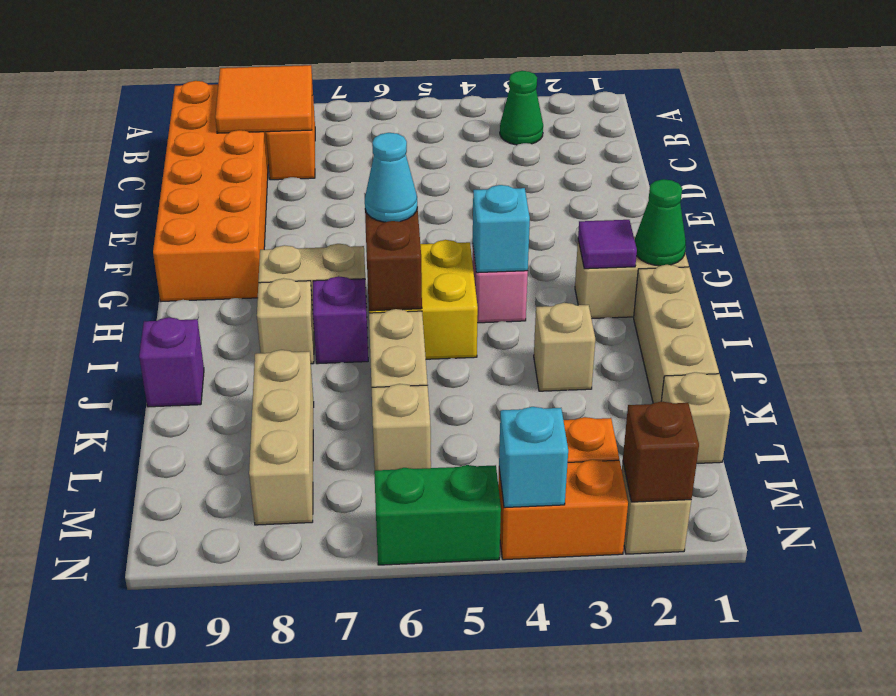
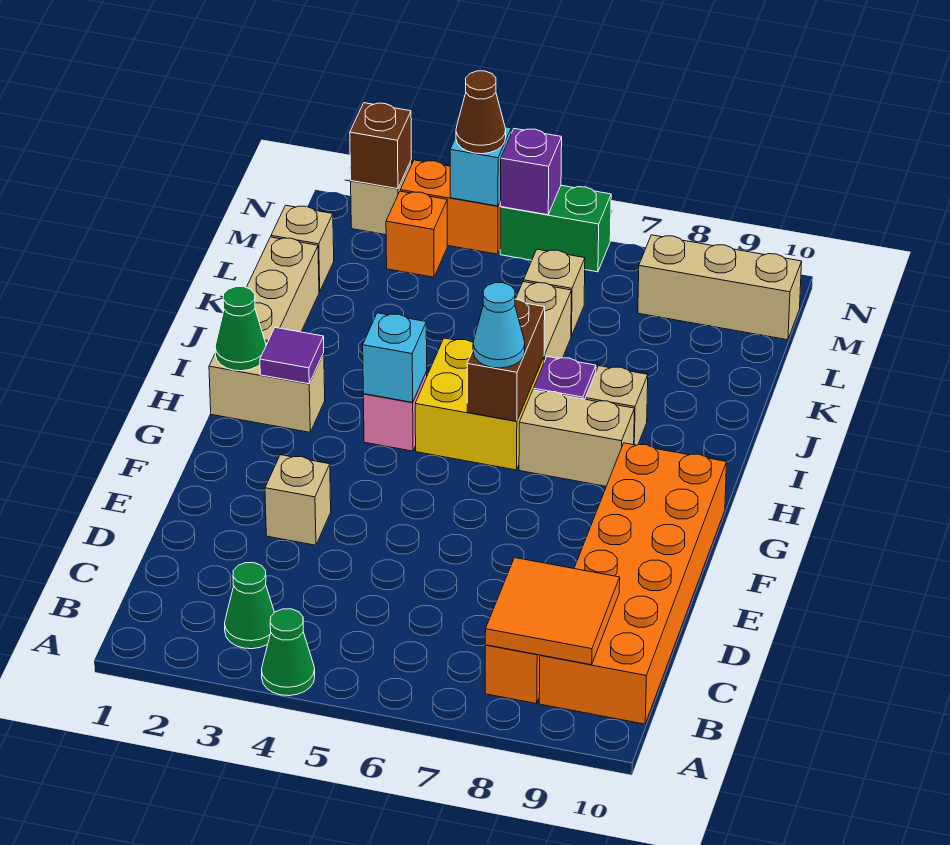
none -> green cone A4 level 1
tan brick J3 level 1 -> tan brick E3 level 1
purple brick J10 level 1 -> purple brick N5 level 2
tan brick K8:M8 level 1 -> tan brick M8:M10 level 1
none -> brown cone N4 level 3

